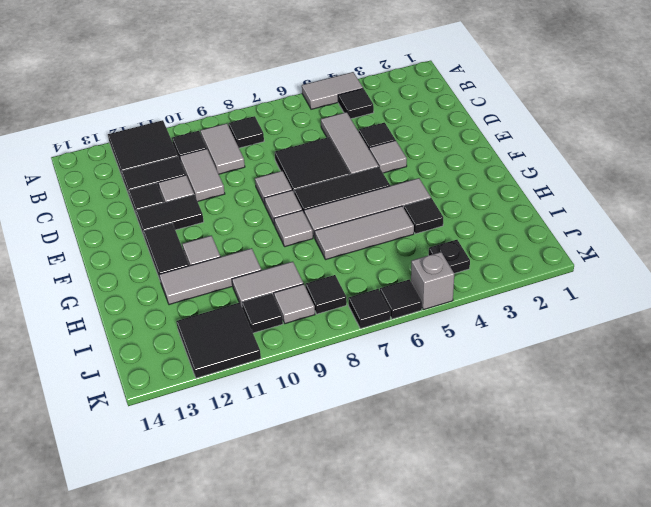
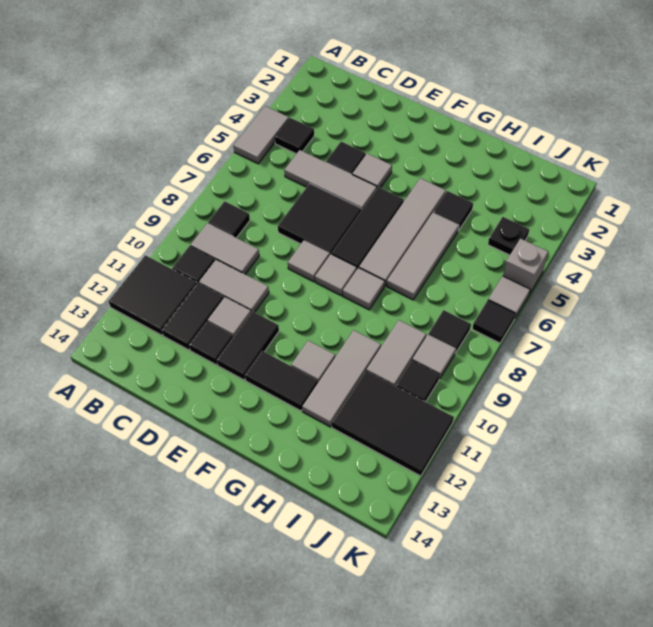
black tile J11:K12 level 1 -> black tile I11:K12 level 1
black tile K6 level 1 -> grey tile K6 level 1

